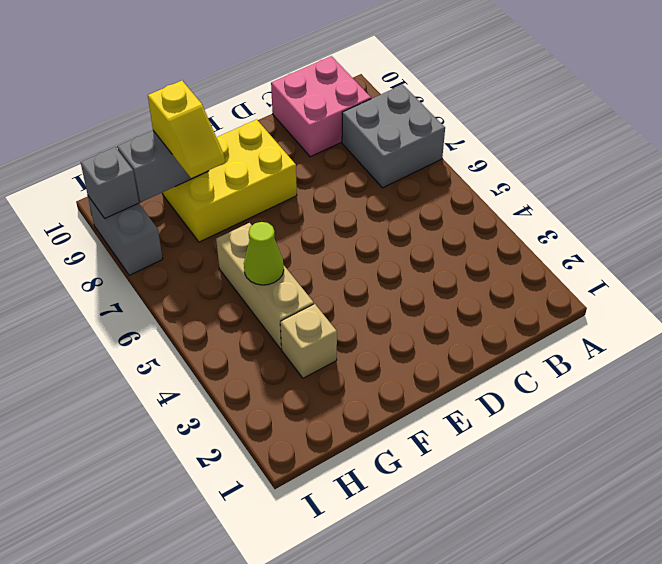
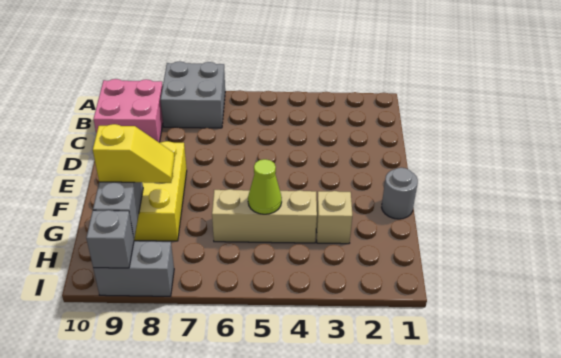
none -> grey round brick F1 level 1

